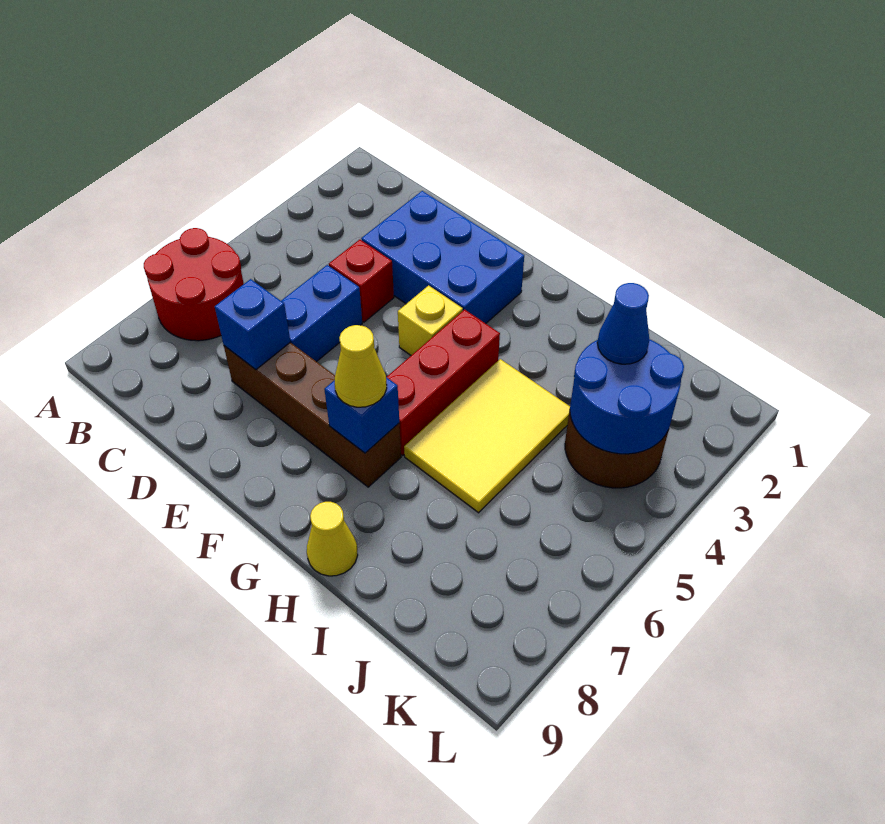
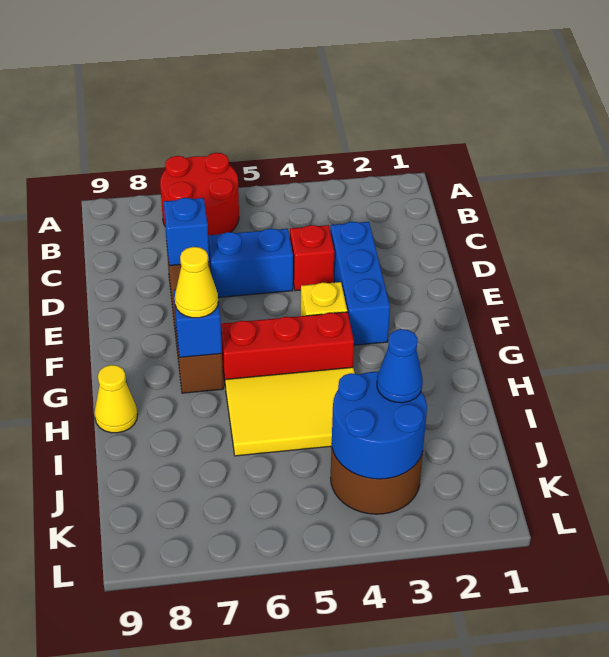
blue brick D2:F3 level 1 -> blue brick D3:F3 level 1

